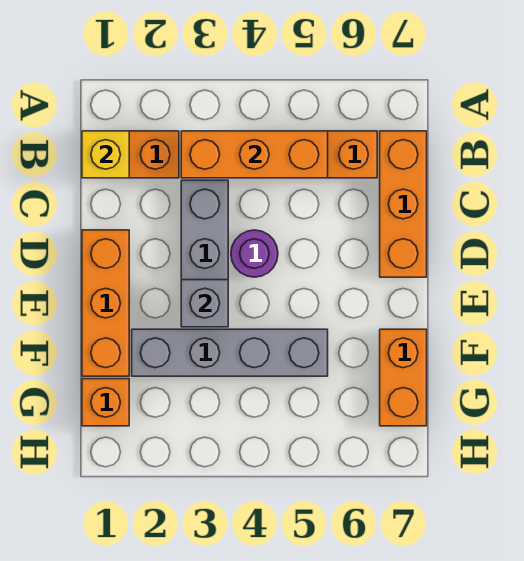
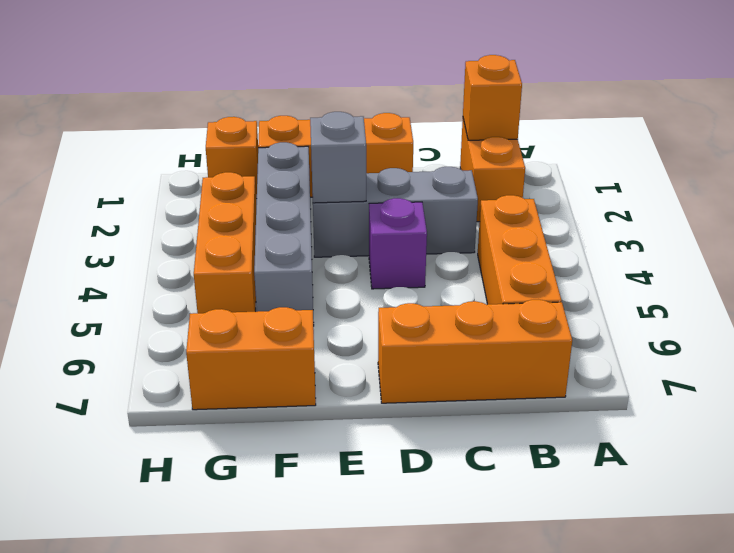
yellow brick B1 level 2 -> orange brick B1 level 2
orange brick B3:B5 level 2 -> orange brick G3:G5 level 1
purple round brick D4 level 1 -> purple brick D4 level 1

